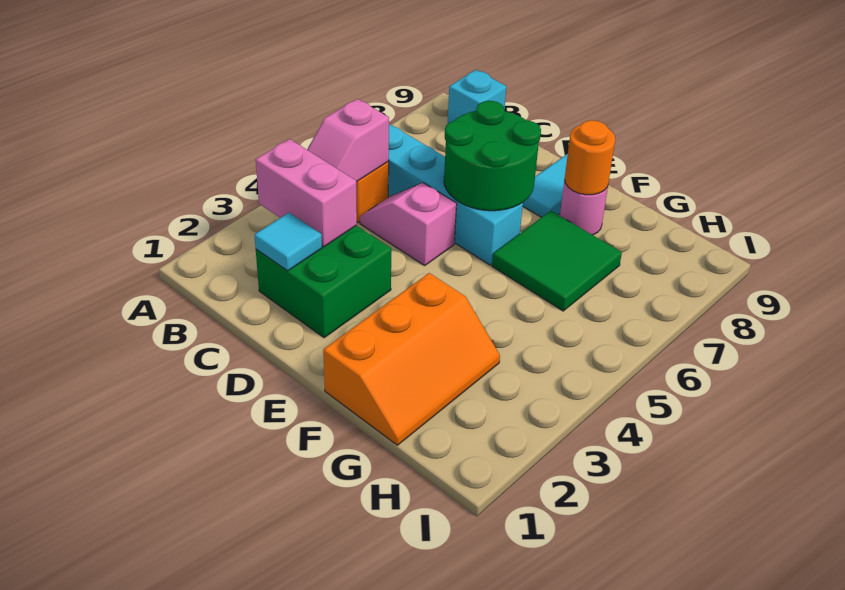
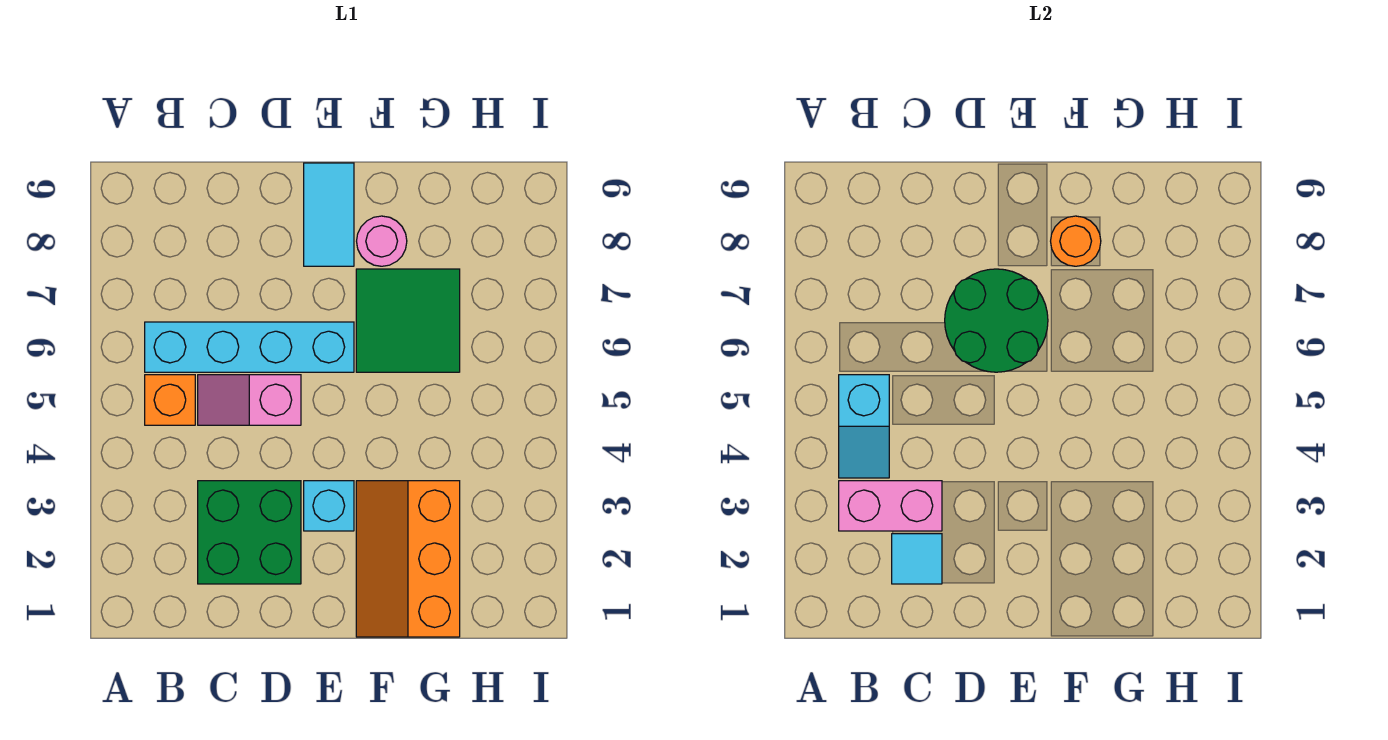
pink slope B4:B5 level 2 top 5 -> cyan slope B4:B5 level 2 top 5
cyan brick B9 level 1 -> cyan brick E3 level 1
orange slope F1:G3 level 1 top F -> orange slope F1:G3 level 1 top G

